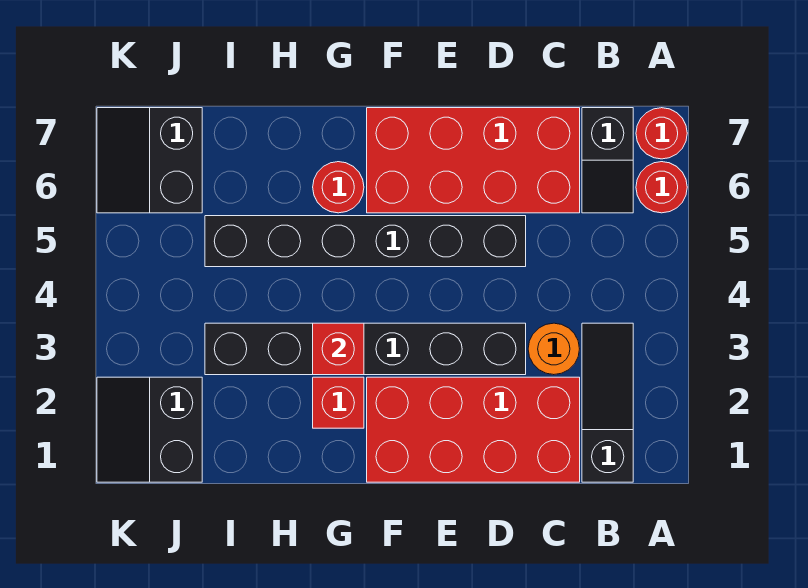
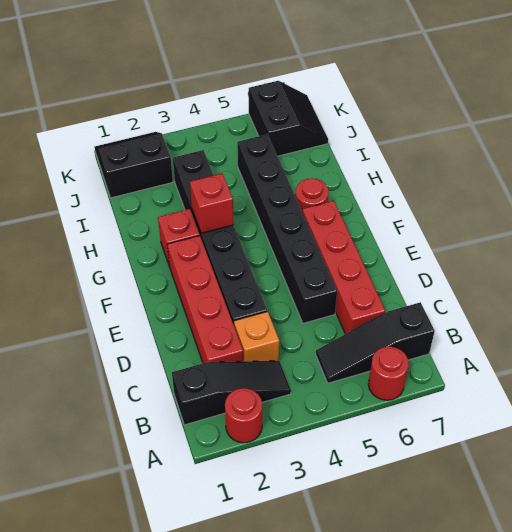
red round brick A7 level 1 -> red round brick A2 level 1
black slope B6:B7 level 1 top 7 -> black slope B5:B7 level 1 top 7
red brick C1:F2 level 1 -> red brick C2:F2 level 1
orange round brick C3 level 1 -> orange brick C3 level 1
red brick C6:F7 level 1 -> red brick C6:F6 level 1
black slope J6:K7 level 1 top J -> black slope J6:K7 level 1 top 6

